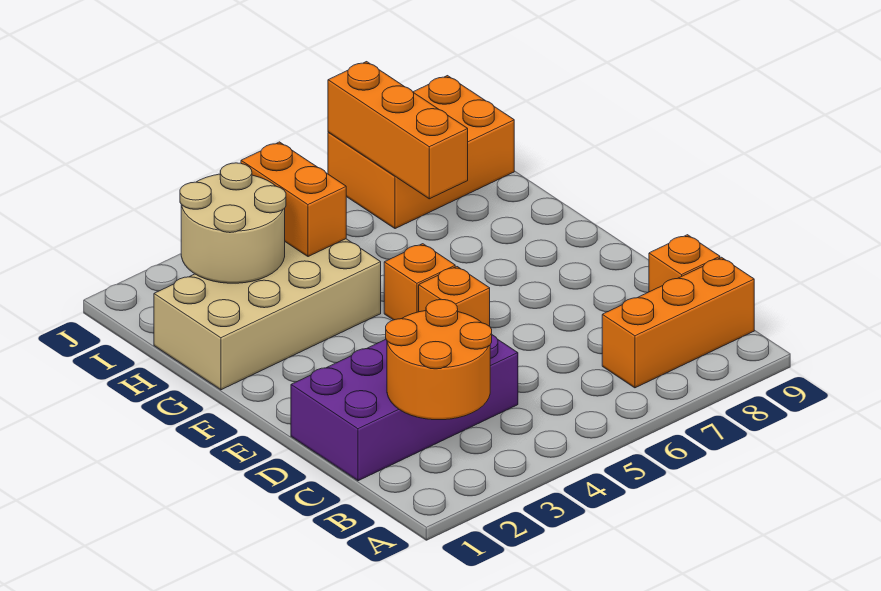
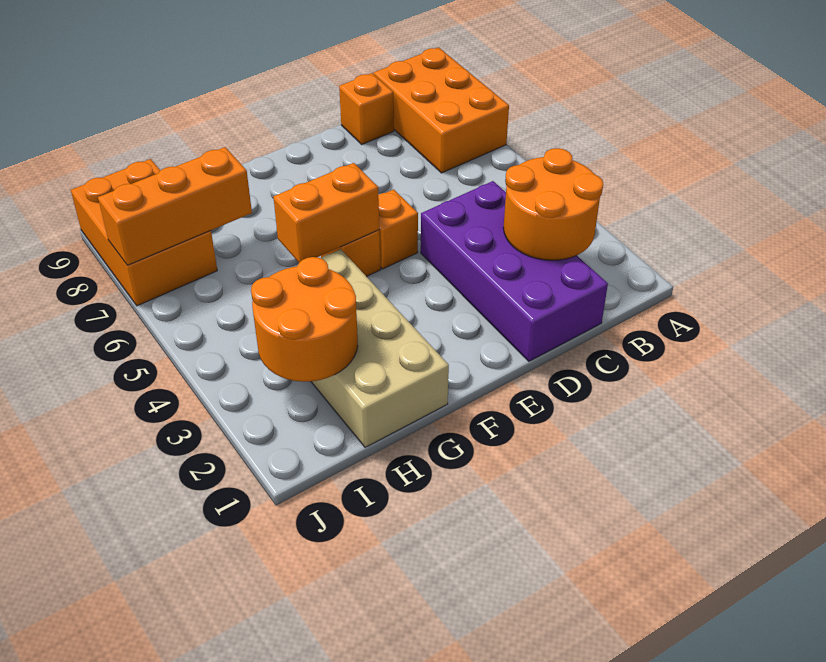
orange brick B7:B9 level 1 -> orange brick A7:B9 level 1
tan round brick H2:I3 level 2 -> orange round brick H2:I3 level 2
orange brick H4:I4 level 2 -> orange brick F5:G5 level 2

